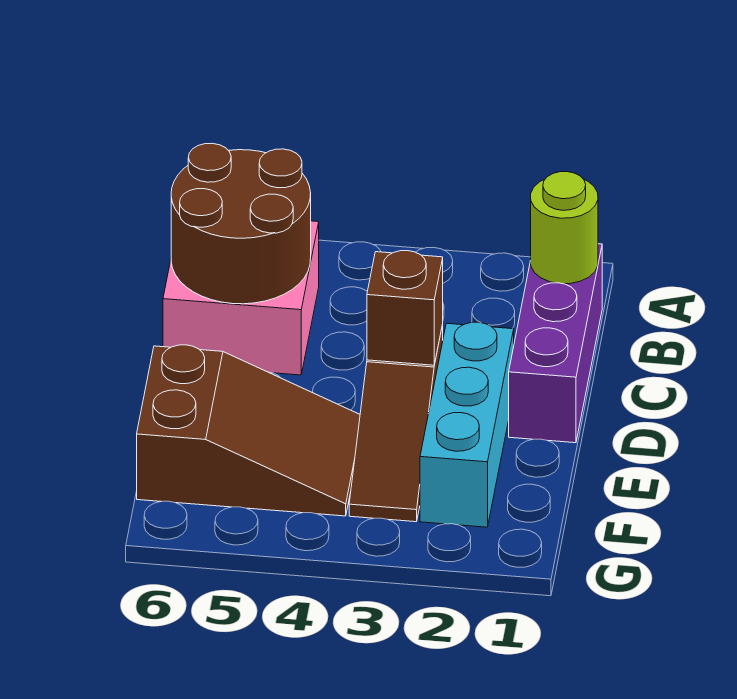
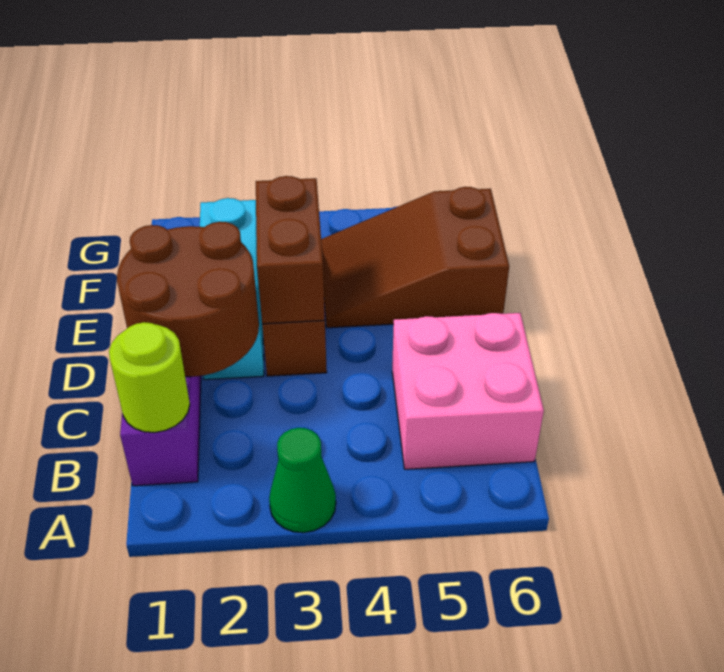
none -> green cone A3 level 1
brown round brick B5:C6 level 2 -> brown round brick C1:D2 level 2
brown brick D3 level 2 -> brown brick D3:E3 level 2

